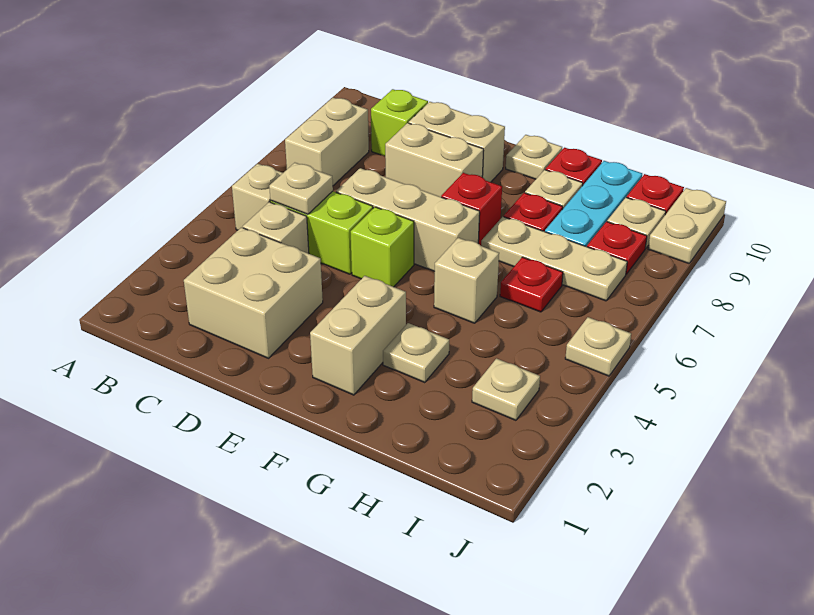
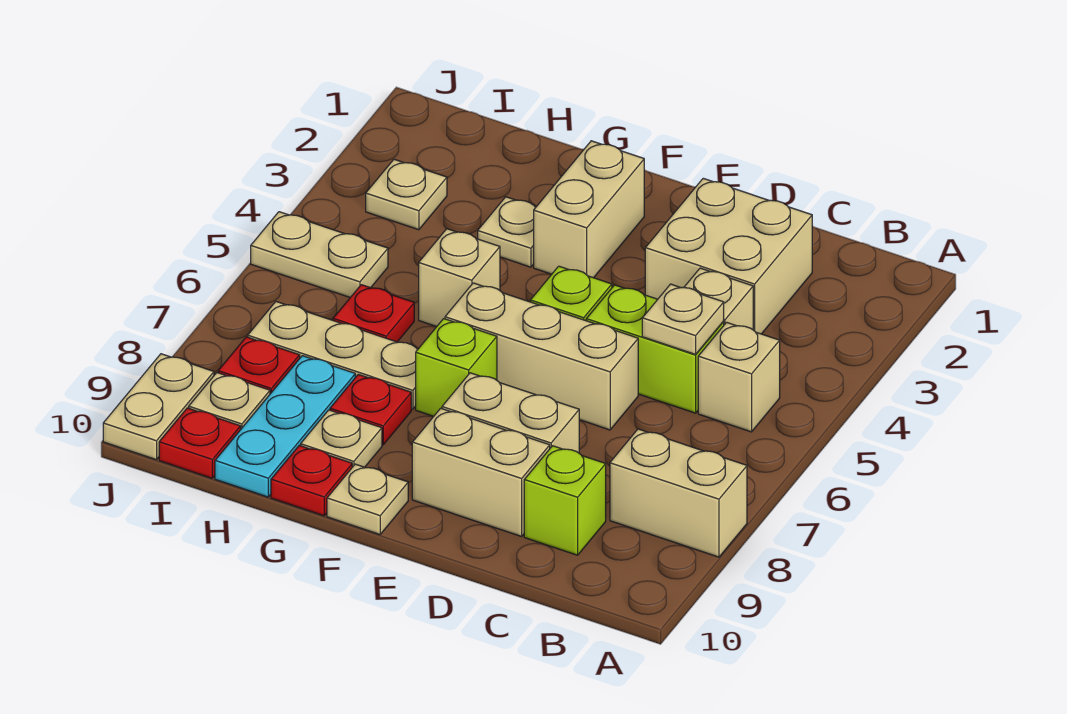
tan brick B7:B8 level 1 -> tan brick A8:B8 level 1
red brick F7 level 1 -> lime brick F7 level 1
tan plate J5 level 1 -> tan plate I5:J5 level 1

